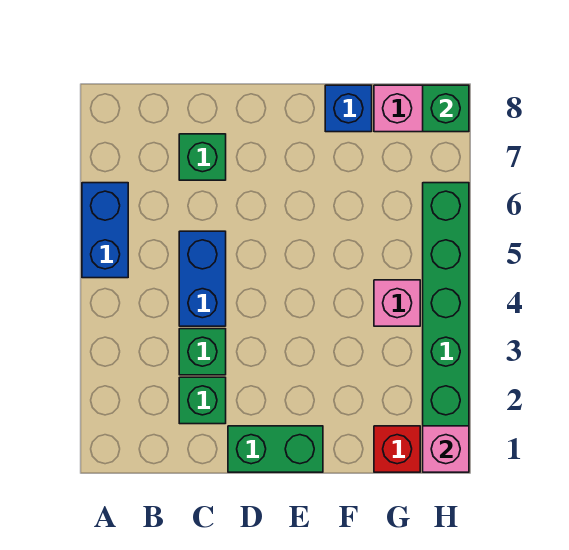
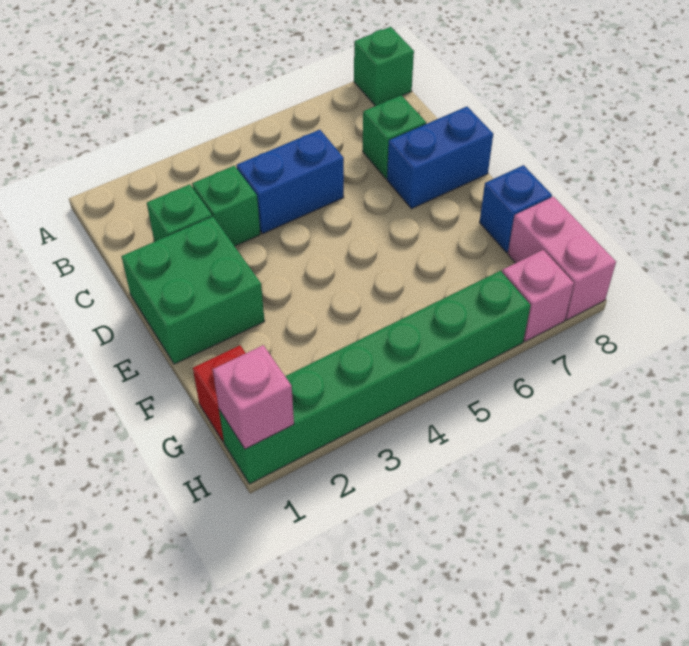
blue brick A5:A6 level 1 -> blue brick D7:D8 level 1
green brick D1:E1 level 1 -> green brick D1:E2 level 1
pink brick G4 level 1 -> pink brick H7 level 1
green brick H8 level 2 -> green brick A8 level 1

